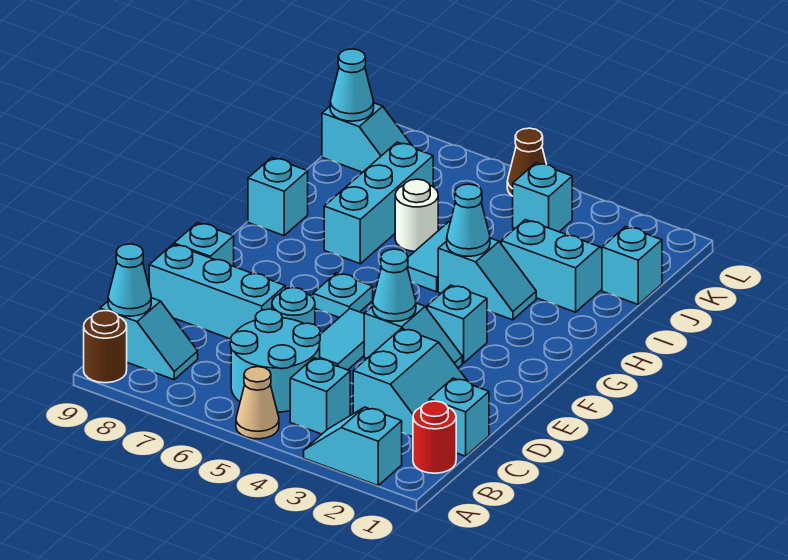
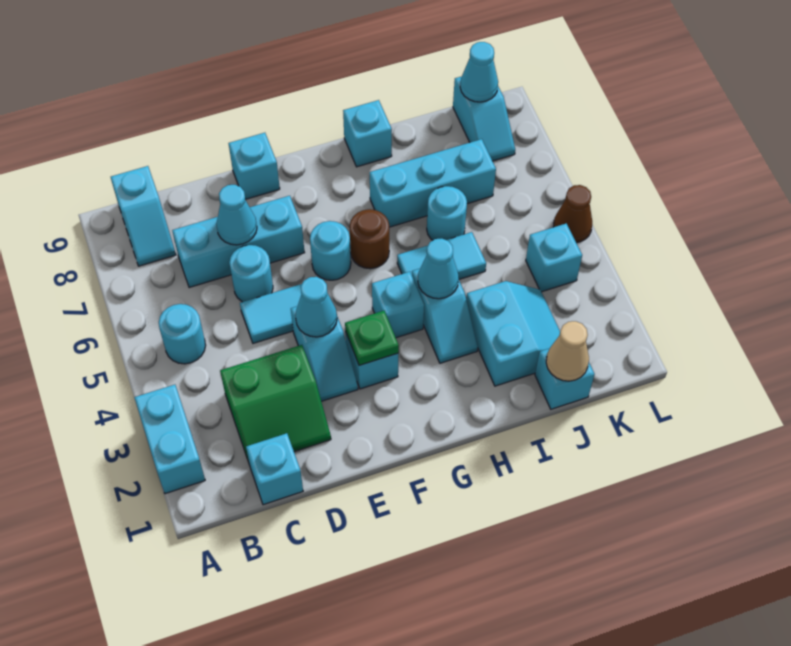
cyan slope A2:A3 level 1 top 2 -> cyan brick A2:A3 level 1
tan cone A5 level 1 -> tan cone J1 level 2
brown round brick A9 level 1 -> brown round brick G6 level 1
red round brick B1 level 1 -> none
cyan brick B4 level 1 -> cyan brick G4 level 1
cyan round brick B5:C6 level 1 -> cyan round brick B5 level 1
cyan cone B9 level 2 -> cyan cone D7 level 2
cyan slope C2:D3 level 1 top 3 -> green slope C2:D3 level 1 top 3
cyan brick D7:D9 level 1 -> cyan brick C7:E7 level 1
none -> green plate F3 level 2
cyan plate F6 level 1 -> cyan round brick F6 level 1
white round brick I6 level 1 -> cyan round brick I6 level 1

